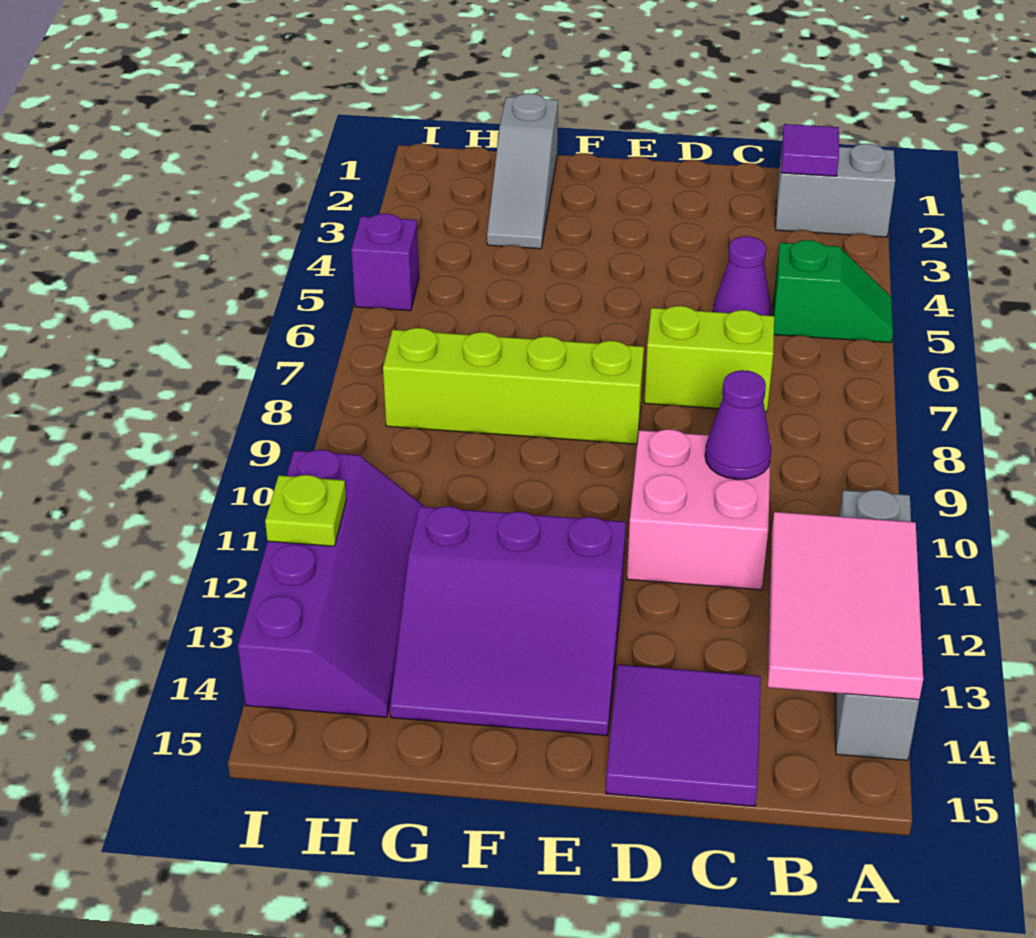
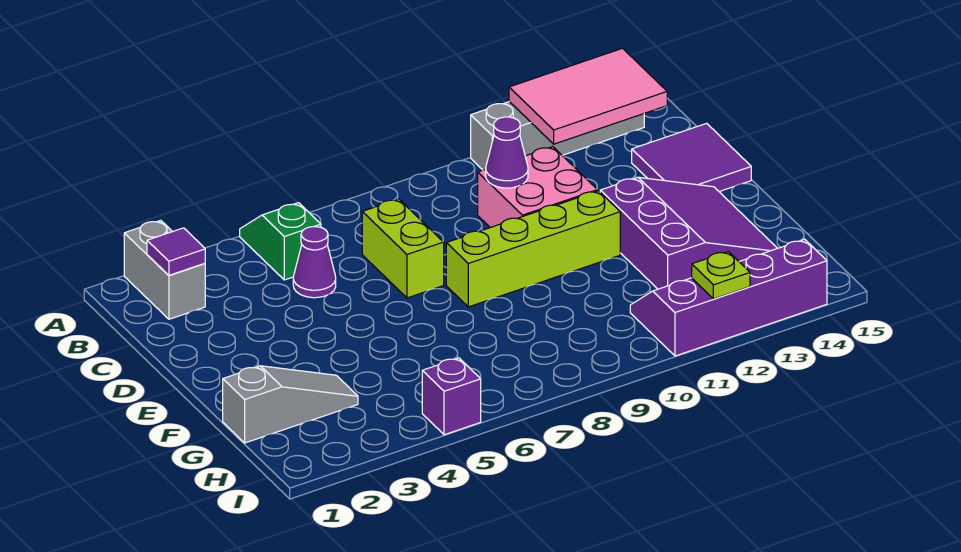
lime brick E8:H8 level 1 -> lime brick E8:E11 level 1

